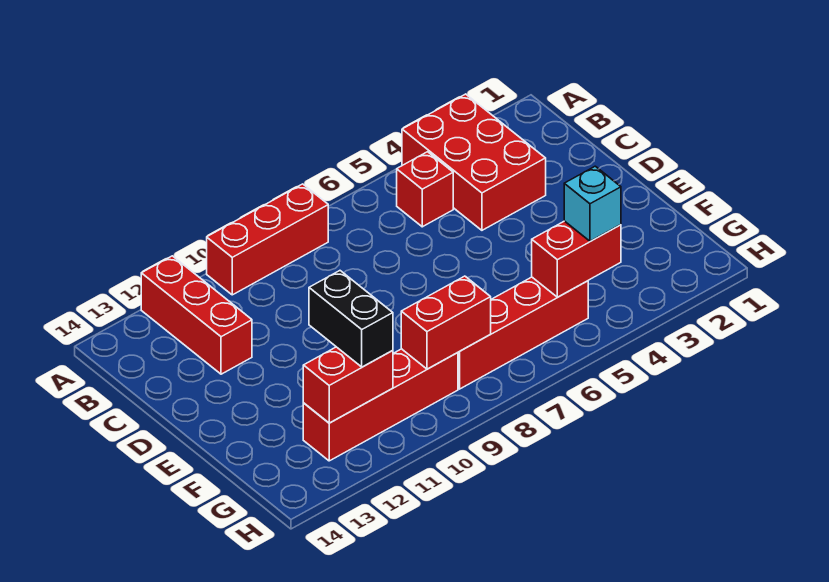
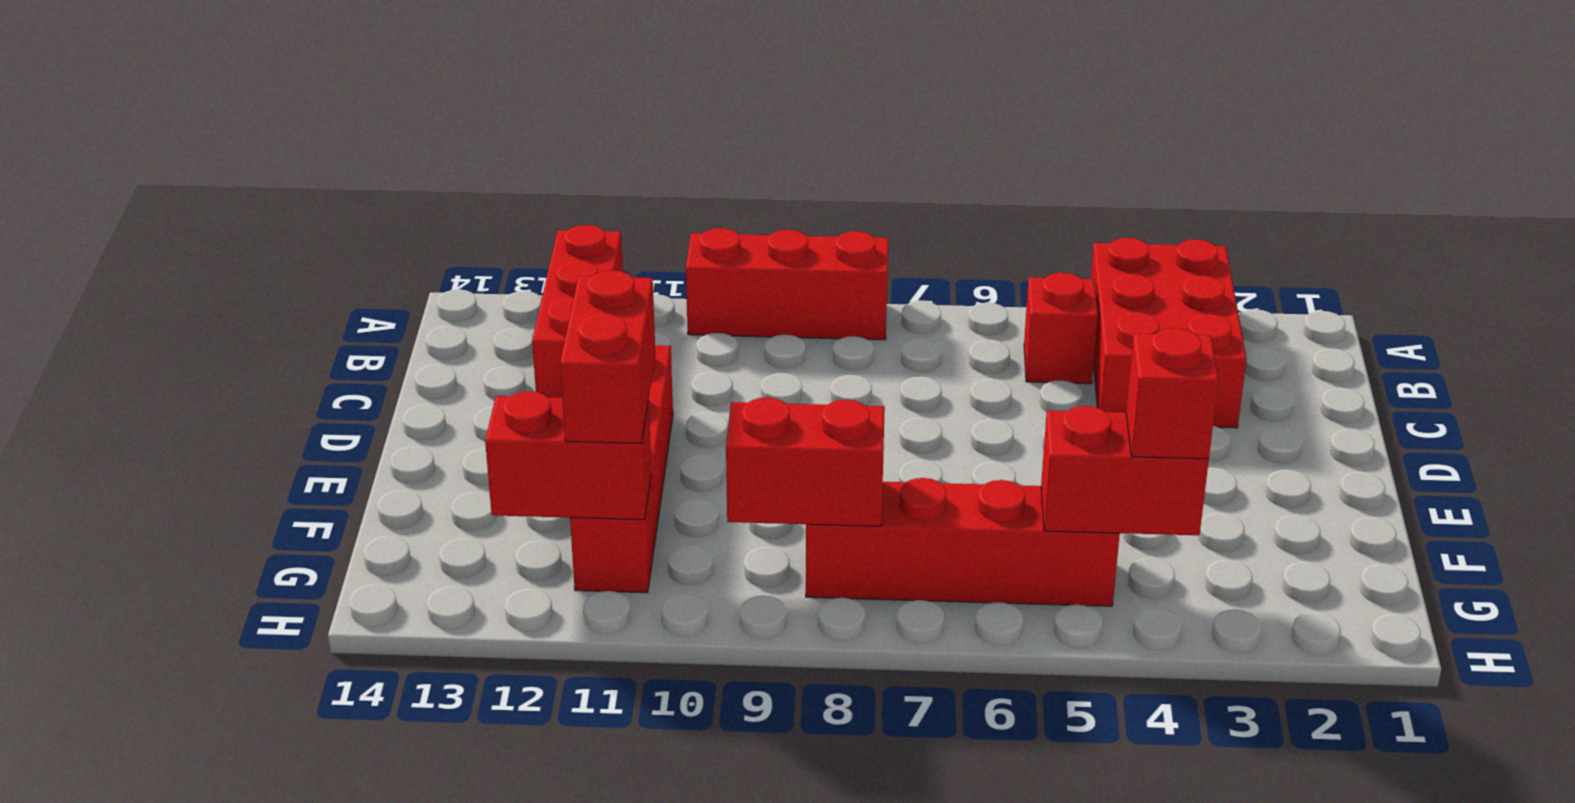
black brick F11:G11 level 3 -> red brick F11:G11 level 3
cyan brick G4 level 3 -> red brick G4 level 3
red brick G9:G12 level 1 -> red brick D11:G11 level 1

